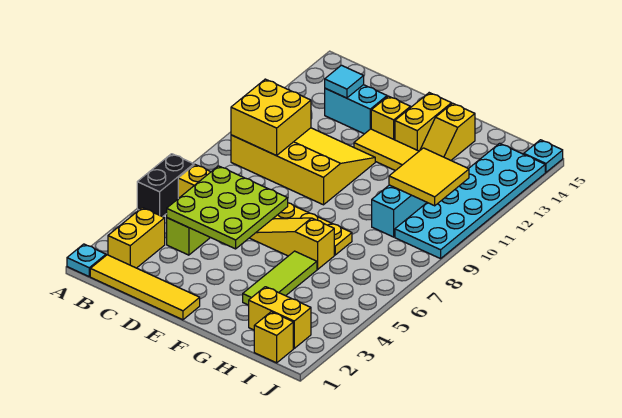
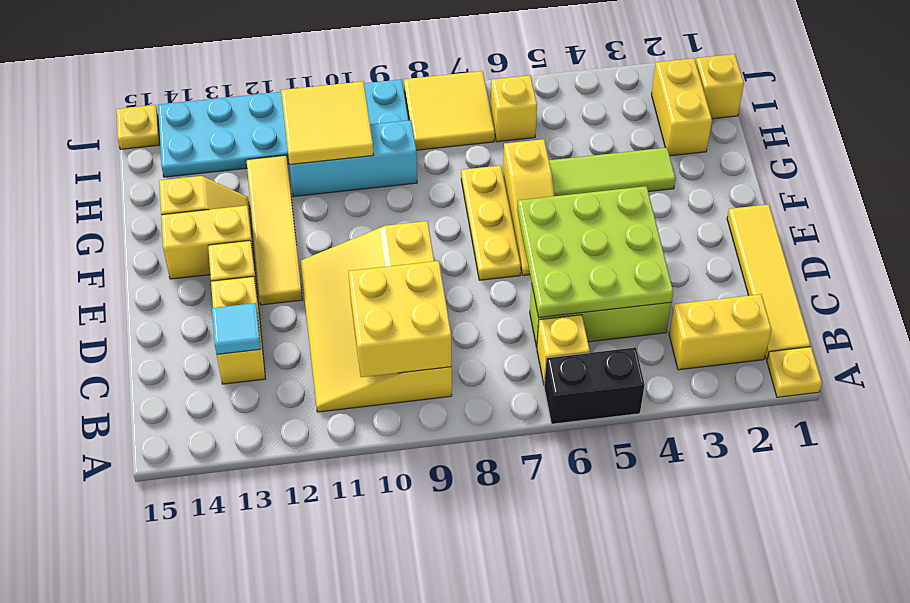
cyan plate A1 level 1 -> yellow plate A1 level 1
cyan brick C13:D13 level 1 -> yellow brick C13:D13 level 1
none -> yellow brick I6 level 1
none -> yellow tile I7:J8 level 1
cyan plate J15 level 1 -> yellow plate J15 level 1

